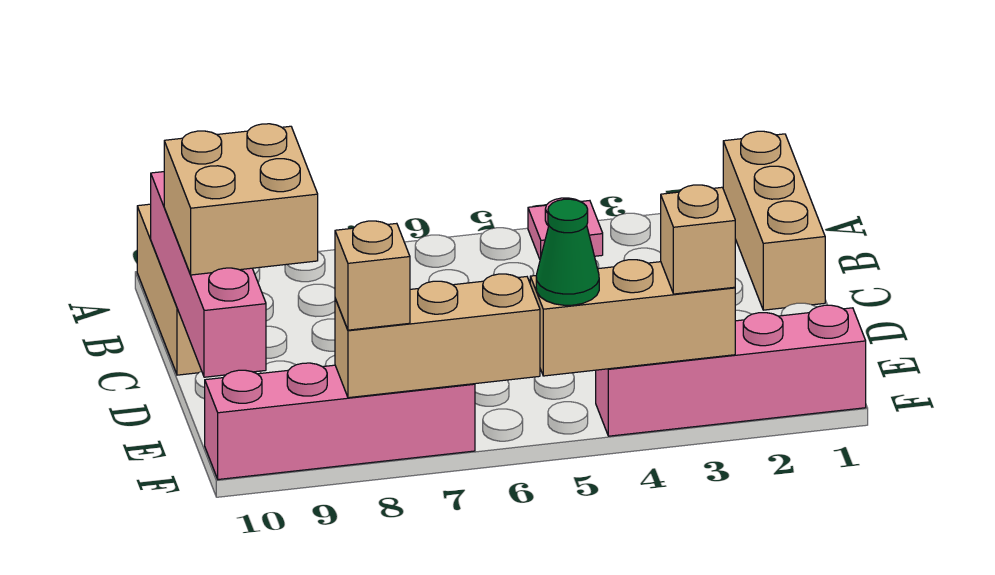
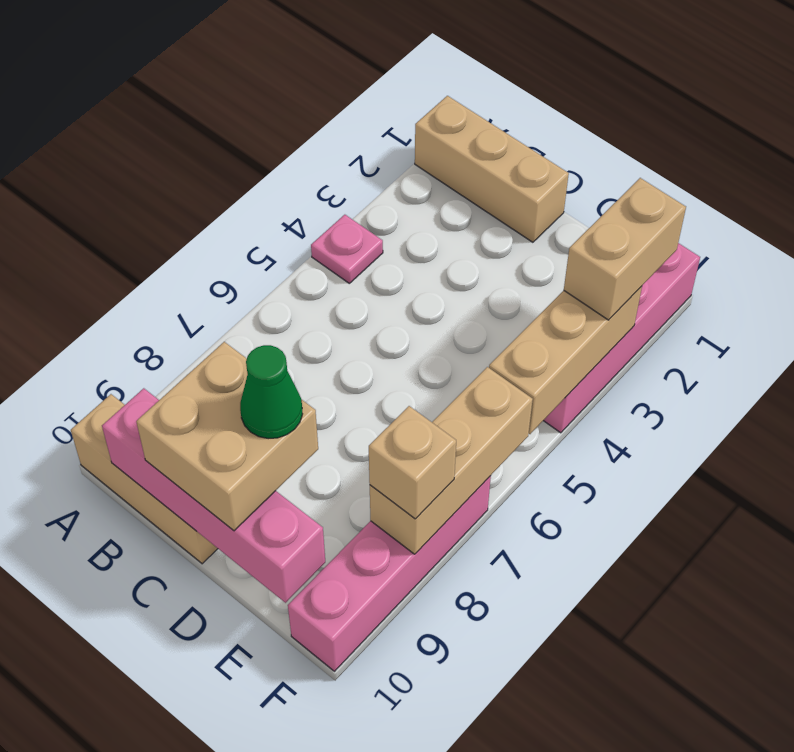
tan brick F3 level 3 -> tan brick F2:F3 level 3
green cone F5 level 3 -> green cone D9 level 4

